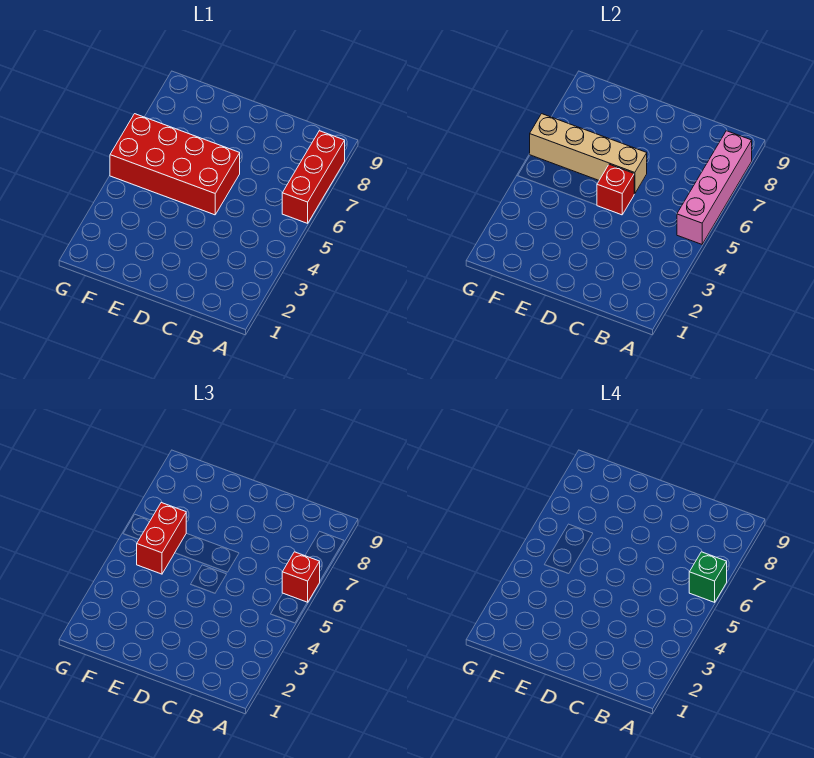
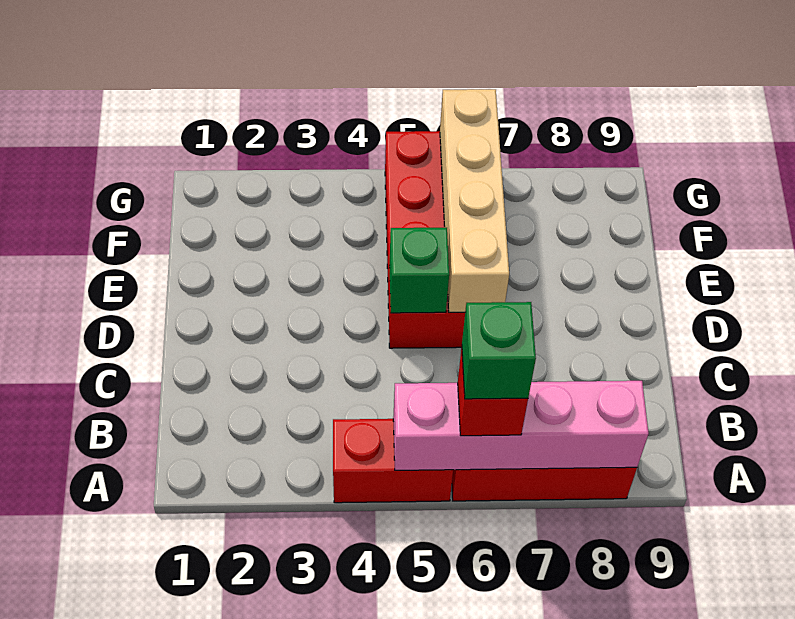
red brick D5 level 2 -> green brick D5 level 2
red brick F5:F6 level 3 -> red brick A4:A5 level 1

